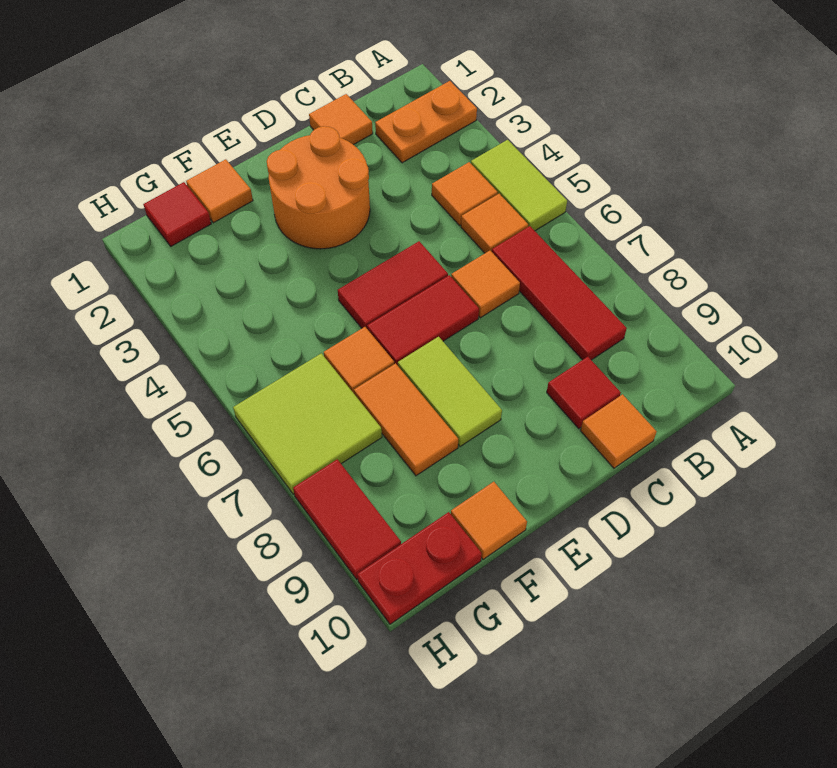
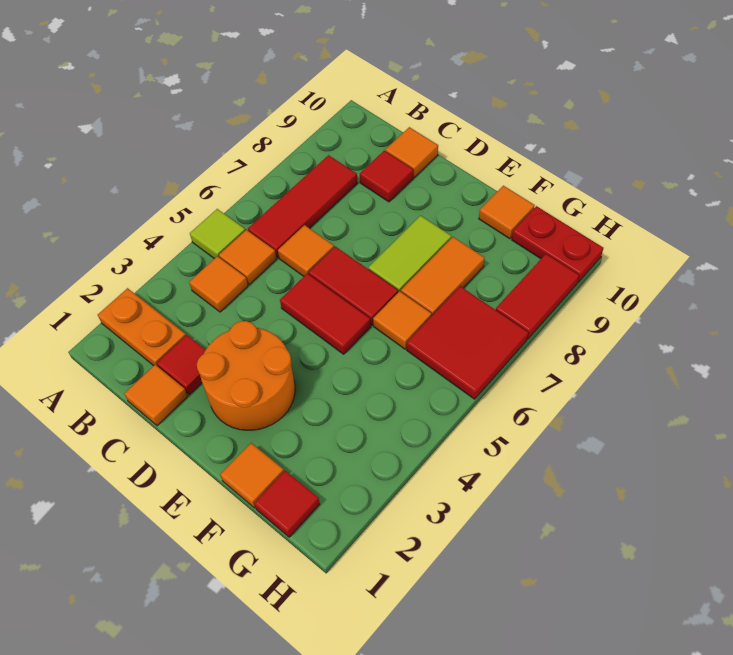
lime tile A4:A5 level 1 -> lime tile A5 level 1
none -> red tile C2 level 1
lime tile G6:H7 level 1 -> red tile G6:H7 level 1

